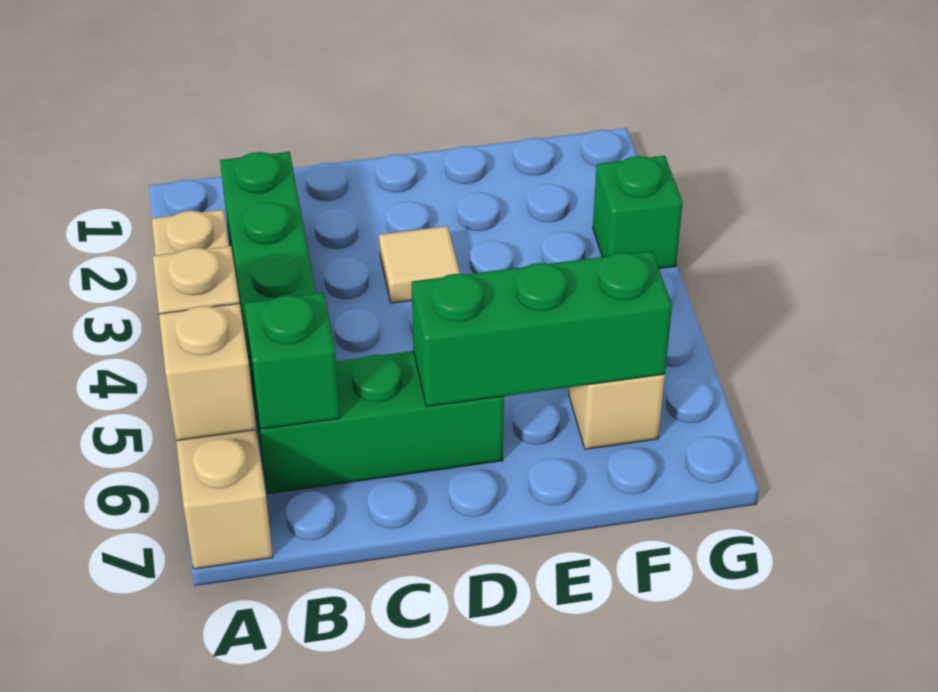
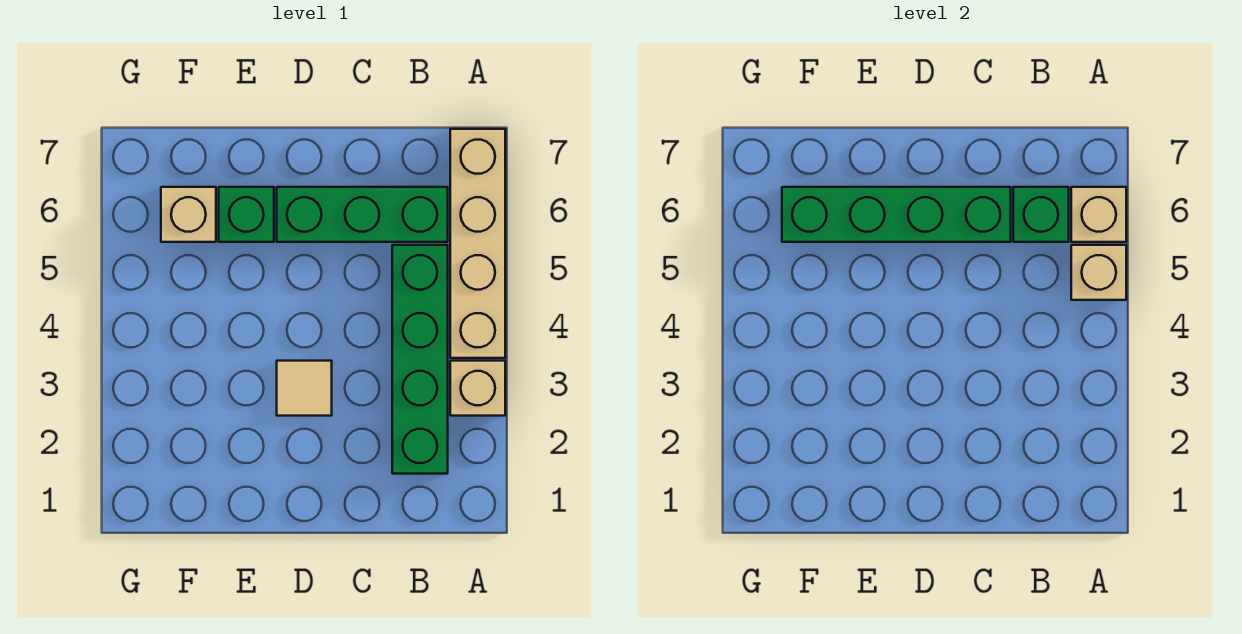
green brick D6:F6 level 2 -> green brick C6:F6 level 2
green brick G3 level 1 -> green brick E6 level 1

